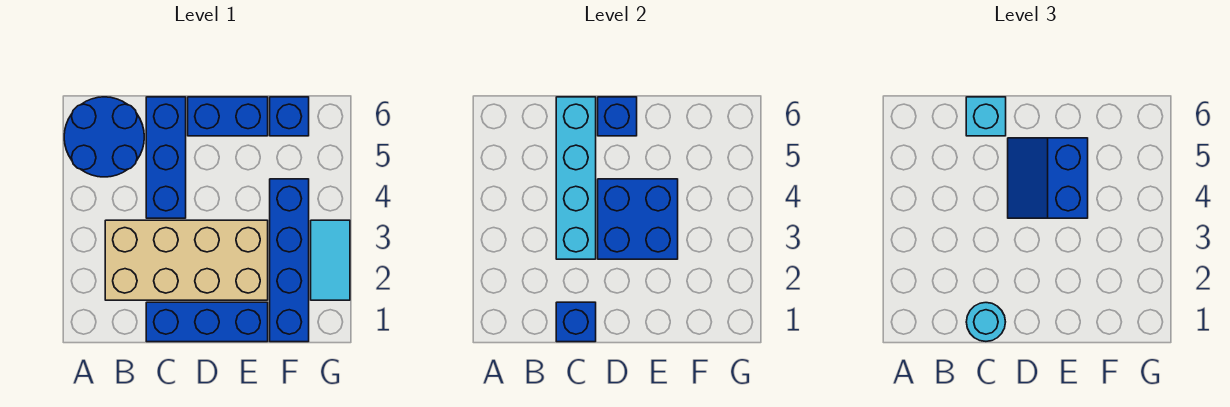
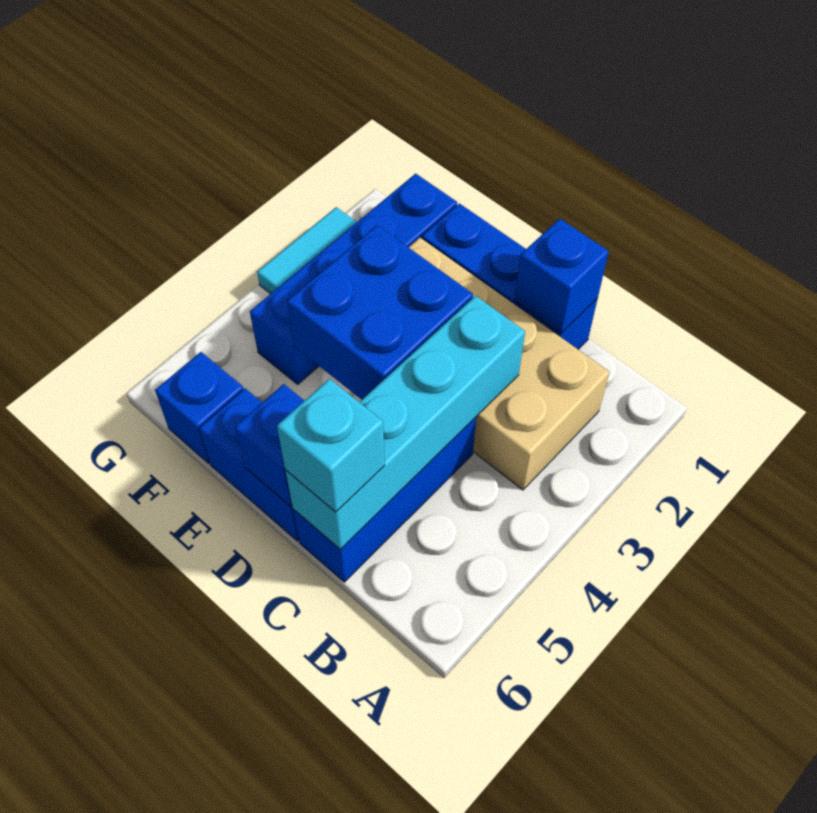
blue round brick A5:B6 level 1 -> none
cyan round brick C1 level 3 -> none
blue slope D4:E5 level 3 top E -> none

